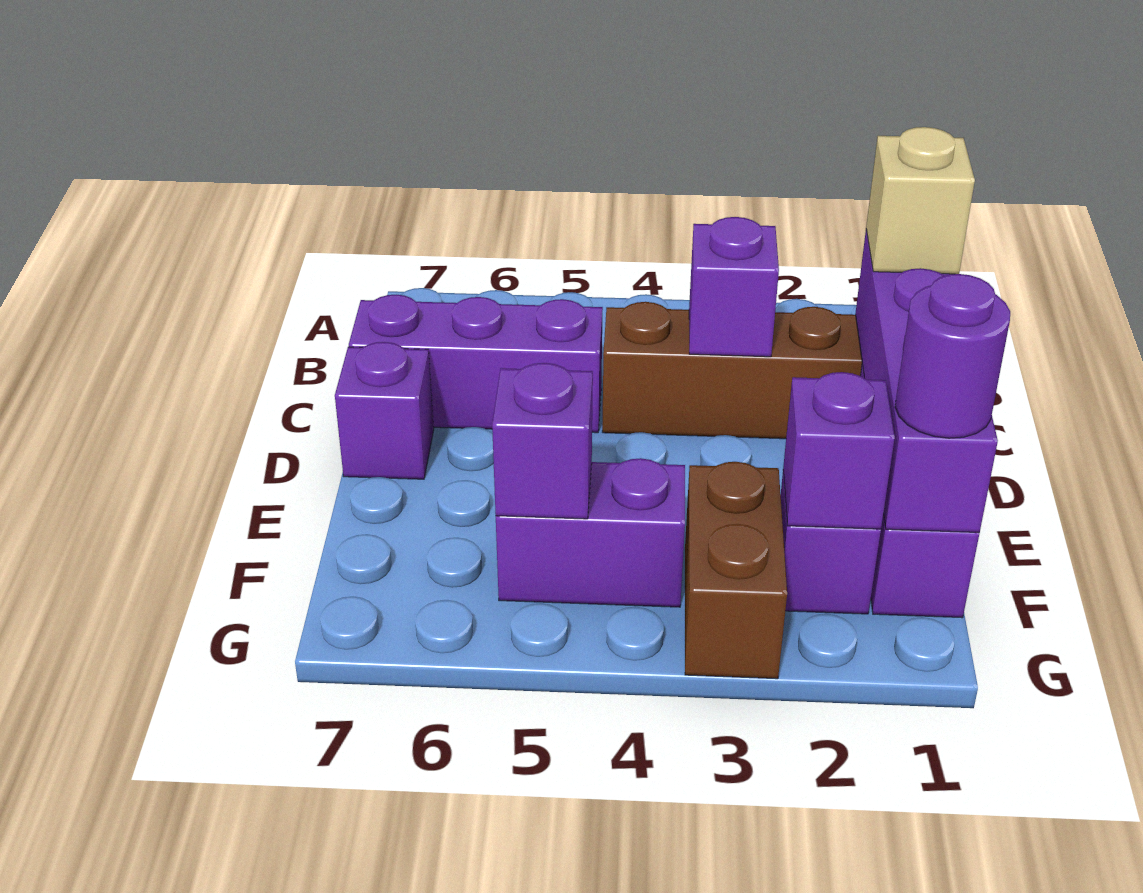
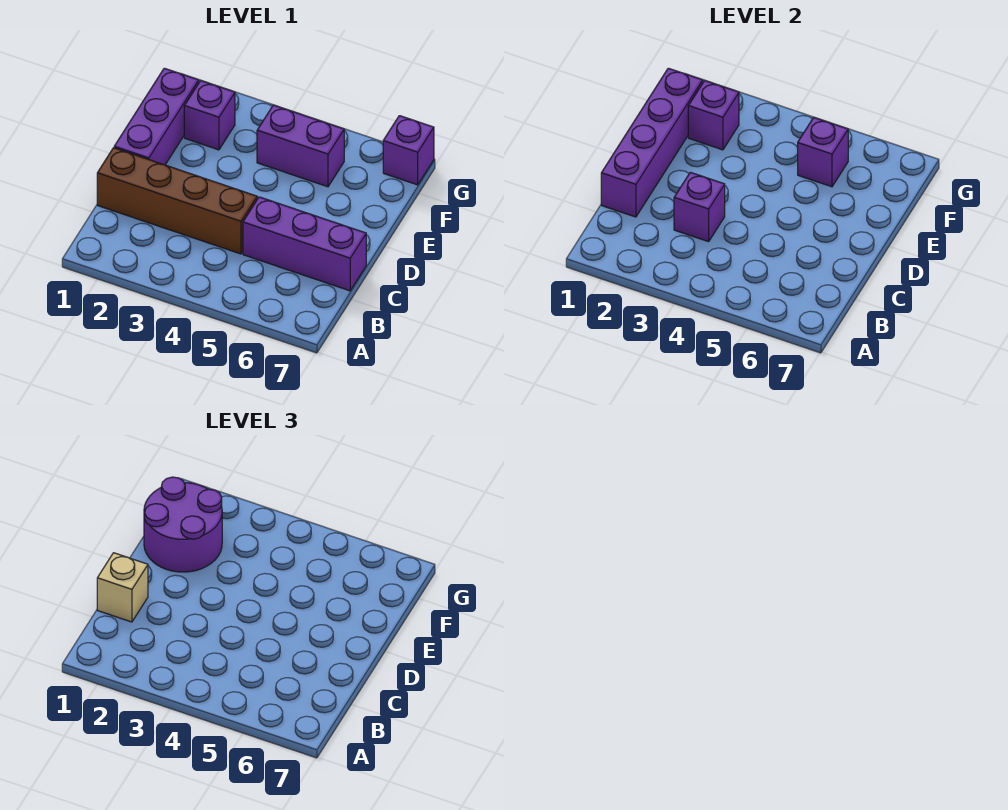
purple brick D7 level 1 -> purple brick G7 level 1
purple round brick F1 level 3 -> purple round brick E1:F2 level 3
brown brick F3:G3 level 1 -> none

